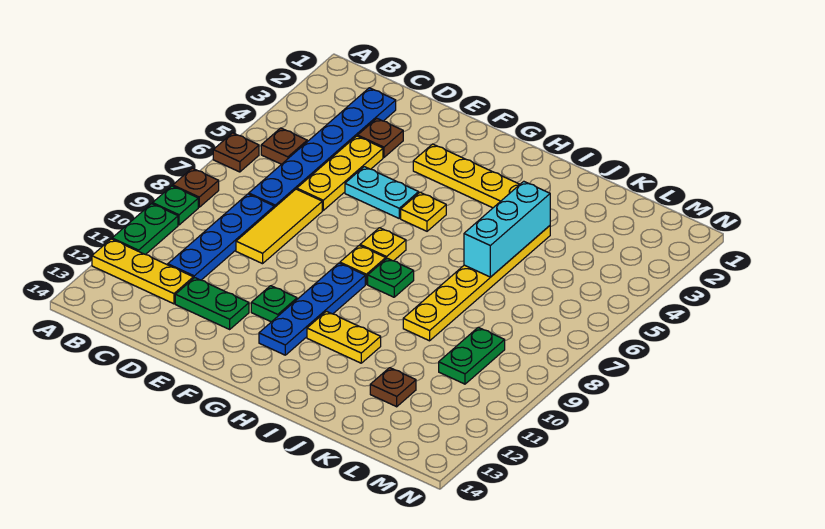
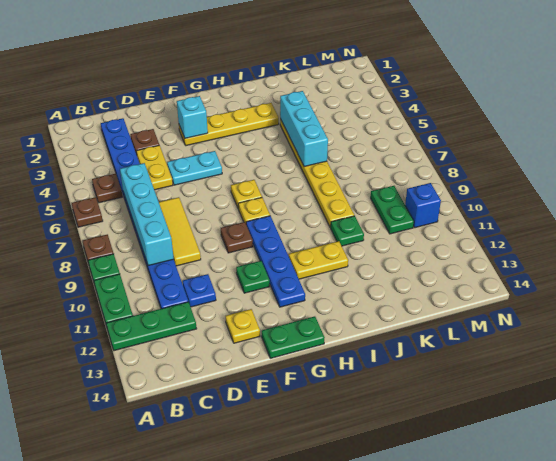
yellow plate A12:C12 level 1 -> green plate A12:C12 level 1
none -> cyan brick C6:C9 level 2
yellow plate D4:D6 level 1 -> yellow plate D4:D5 level 1
none -> blue plate D11 level 1
green plate D12:E12 level 1 -> green plate F14:G14 level 1
none -> cyan brick F3 level 2
yellow plate G5 level 1 -> yellow plate E13 level 1
green plate H8 level 1 -> green plate J10 level 1
brown plate K12 level 1 -> brown plate F9 level 1
none -> blue brick M10 level 1

